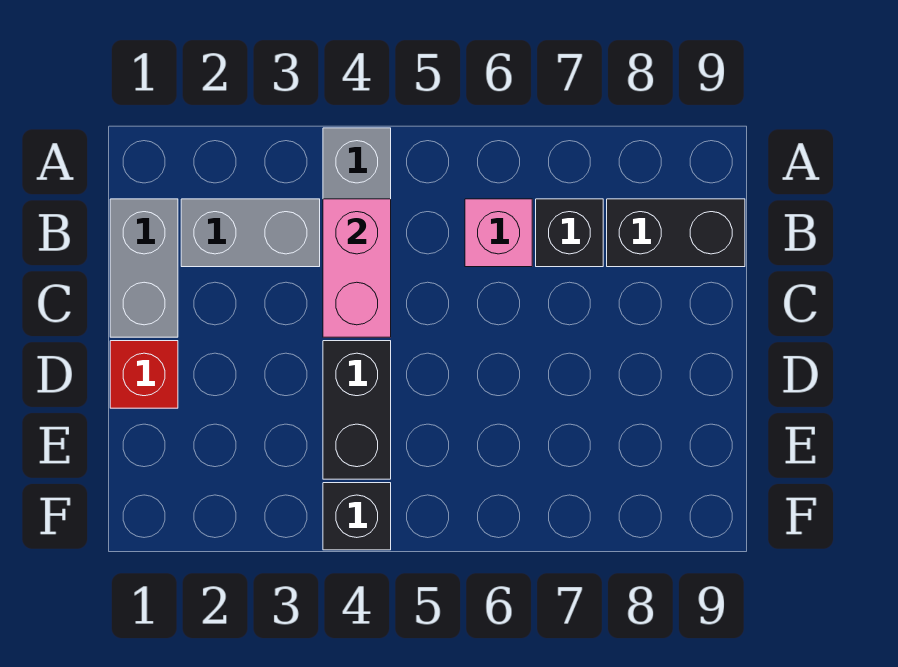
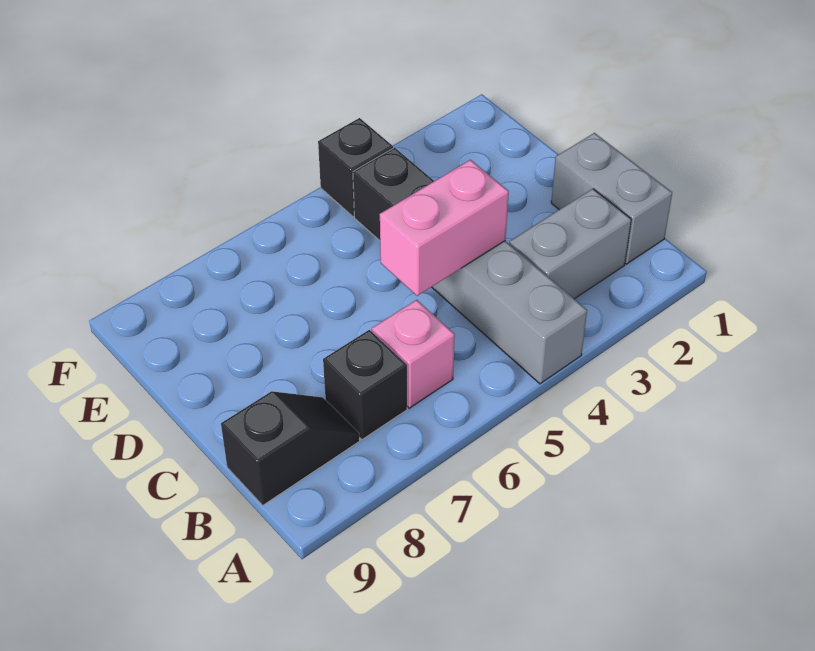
pink brick B4:C4 level 2 -> pink brick C4:C5 level 2
black brick B8:B9 level 1 -> black slope B8:B9 level 1 top 9
red brick D1 level 1 -> none

